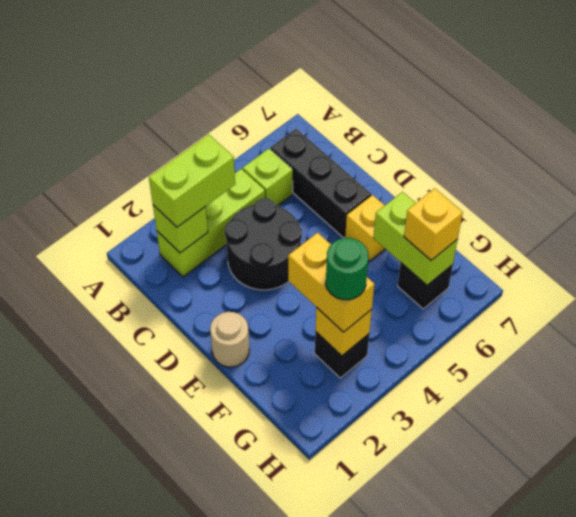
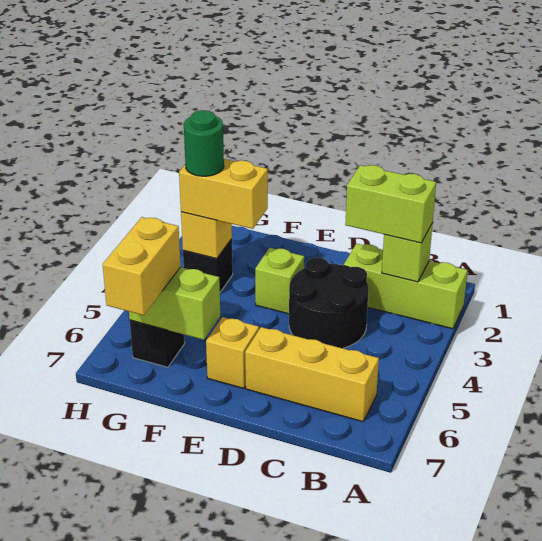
lime brick B2:B4 level 1 -> lime brick A2:C2 level 1
lime brick B2:B3 level 3 -> lime brick B2:C2 level 3
lime brick B5 level 1 -> lime brick E3 level 1
black brick B6:D6 level 1 -> yellow brick B6:D6 level 1
tan round brick E1 level 1 -> none
yellow brick G6 level 3 -> yellow brick G6:G7 level 3

